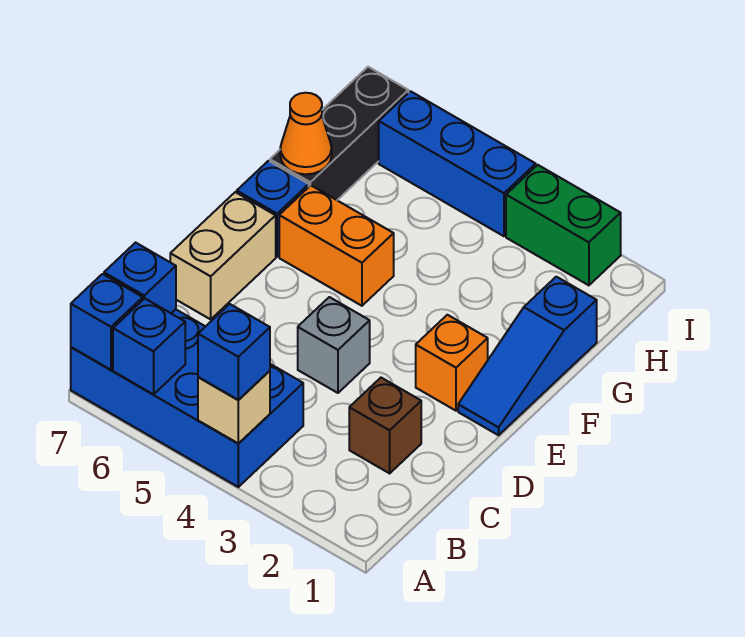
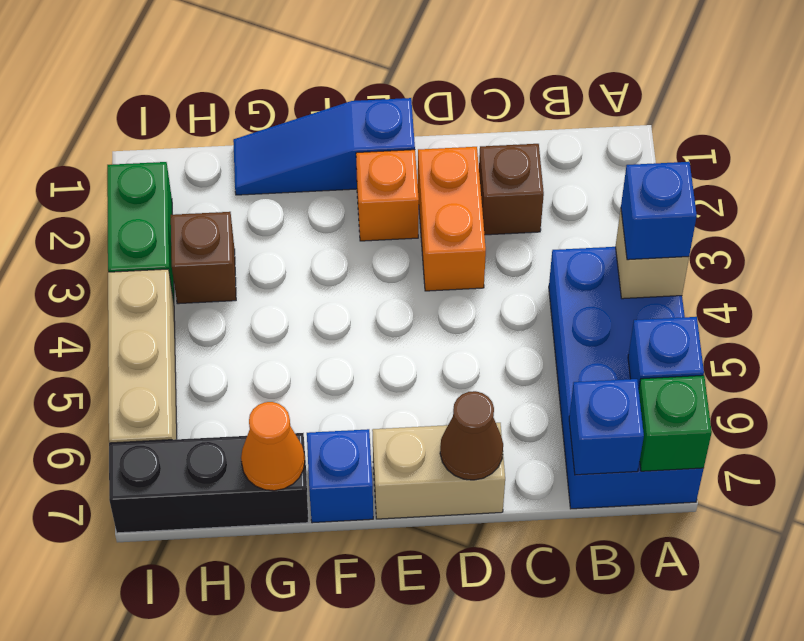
blue brick A7 level 2 -> green brick A7 level 2
grey brick D4 level 1 -> none
none -> brown cone D7 level 2
blue slope E1:G1 level 1 top G -> blue slope E1:G1 level 1 top E
orange brick F5:F6 level 1 -> orange brick D2:D3 level 1
none -> brown brick H3 level 1
blue brick I4:I6 level 1 -> tan brick I4:I6 level 1

